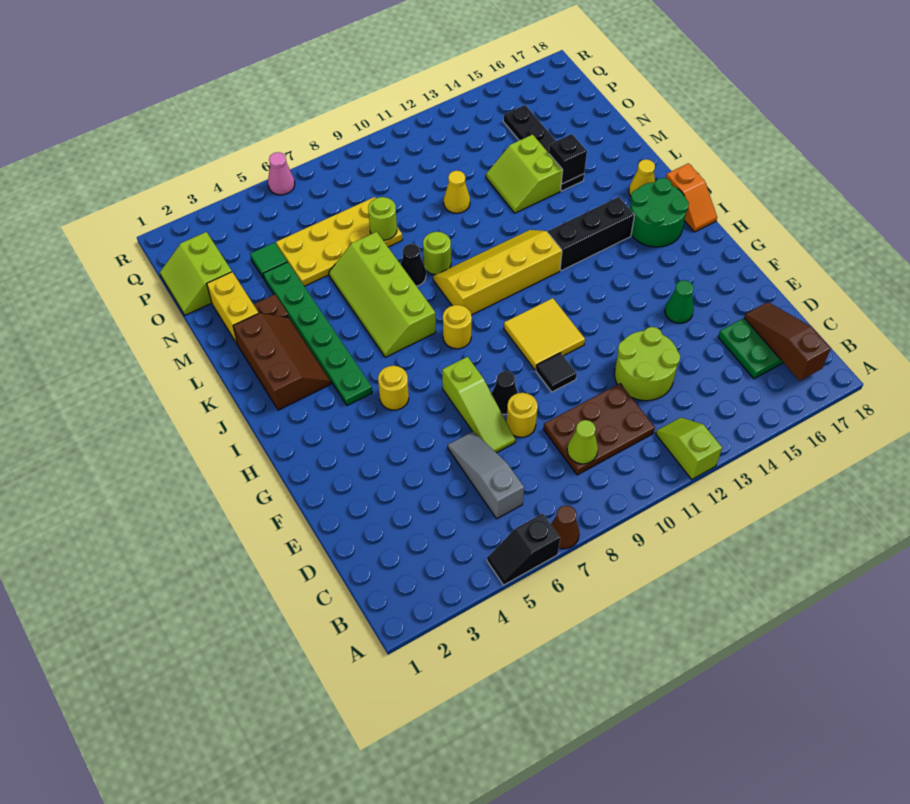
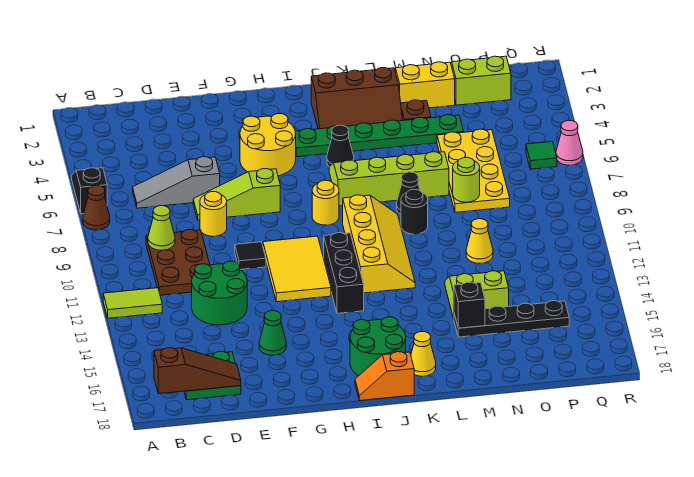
lime slope A12:B12 level 1 top A -> lime tile A12:B12 level 1
grey slope C6:E6 level 1 top C -> grey slope C6:E6 level 1 top E
lime round brick D12:E13 level 1 -> green round brick D12:E13 level 1
black cone F8 level 1 -> black cone J5 level 1
yellow tile G10:H11 level 1 -> yellow tile G10:H12 level 1
yellow round brick H5 level 1 -> yellow round brick G4:H5 level 1
black brick J13:J15 level 1 -> black brick I11:I13 level 1
lime round brick L9 level 1 -> black round brick L9 level 1
green tile O4 level 1 -> green tile Q6 level 1

